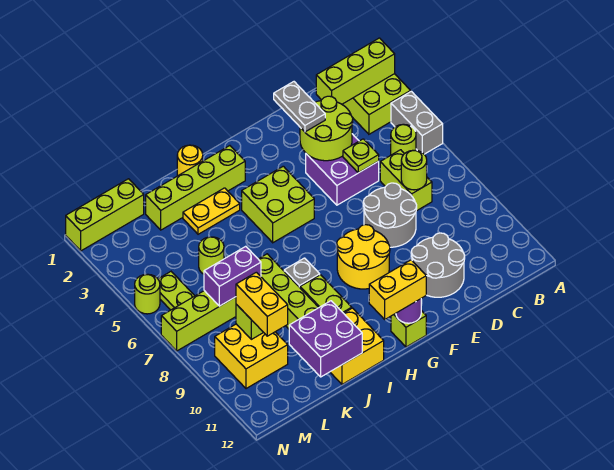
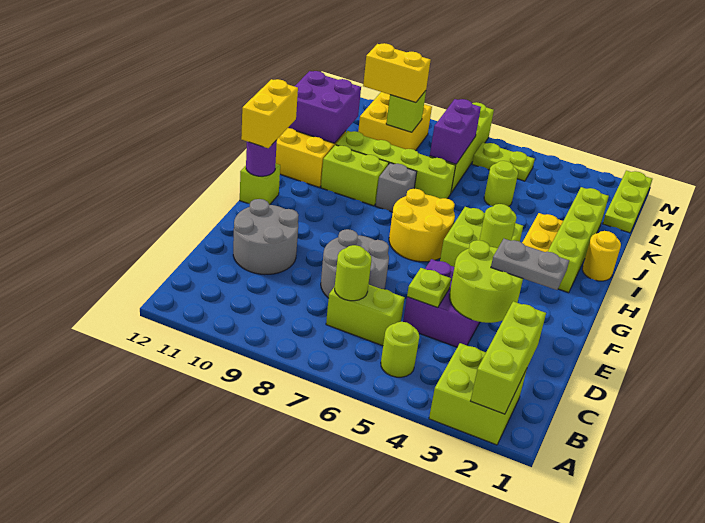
grey brick A4:A5 level 1 -> none
yellow round brick F8:G9 level 1 -> yellow round brick G6:H7 level 1
lime brick L1:N1 level 1 -> lime plate L1:N1 level 1
lime round brick N5 level 1 -> lime round brick G4 level 2

